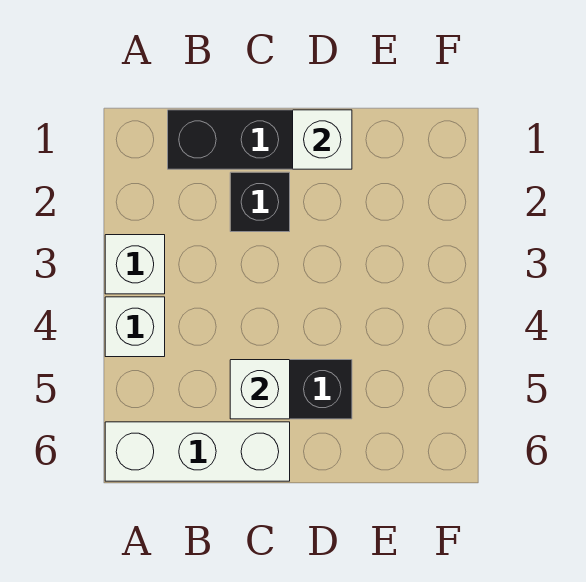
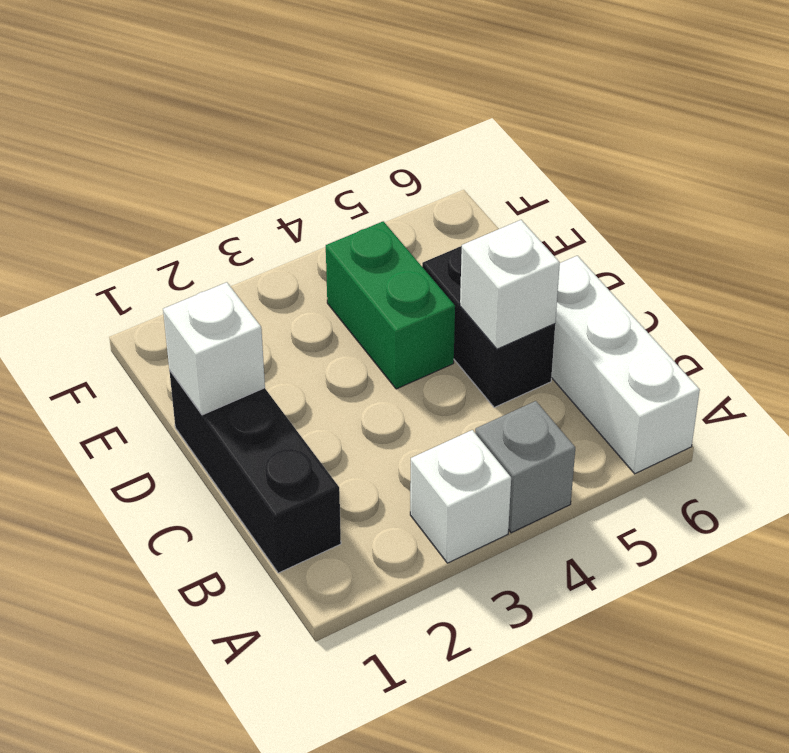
white brick A4 level 1 -> grey brick A4 level 1
black brick C2 level 1 -> none
none -> green brick D4:E4 level 1

